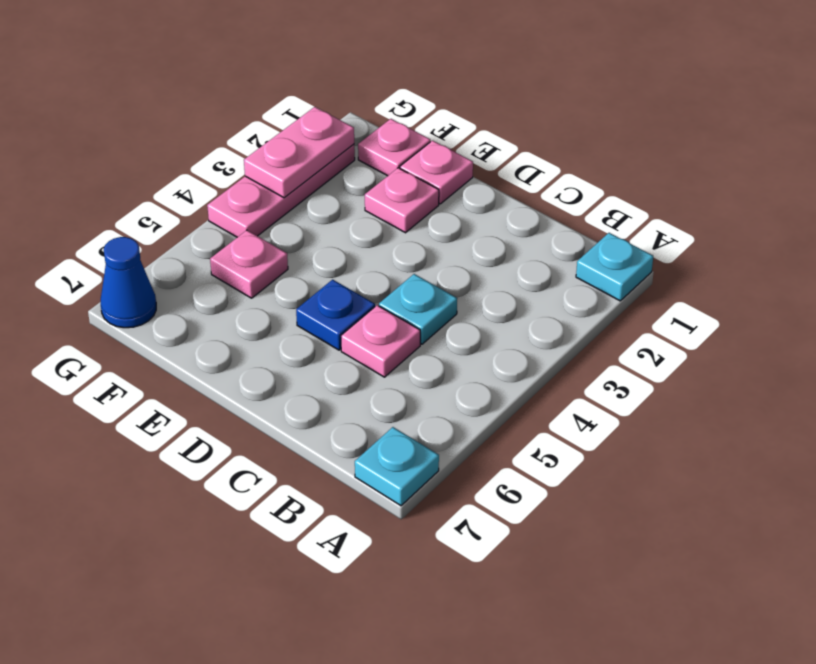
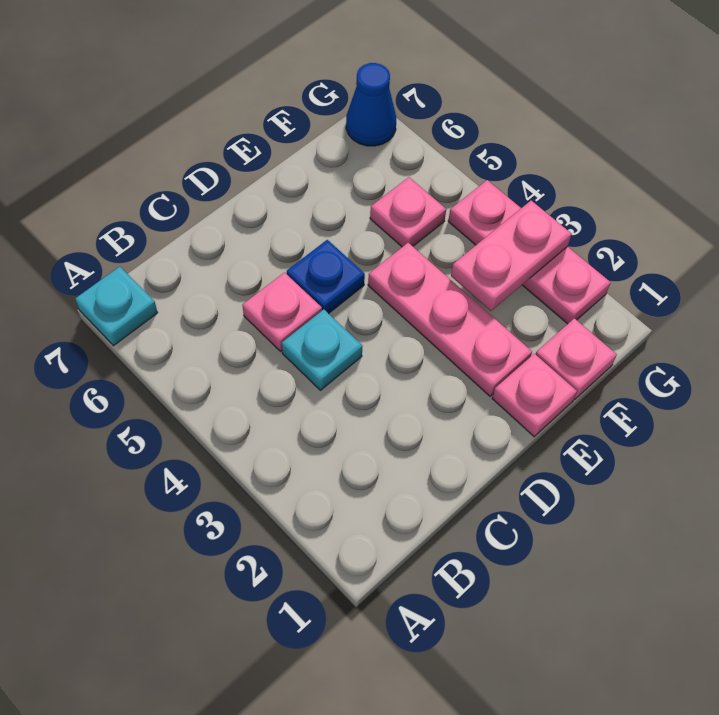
cyan plate A1 level 1 -> none
pink plate E2 level 1 -> pink plate E2:E4 level 1
pink plate G2:G3 level 2 -> pink plate F3:G3 level 2

